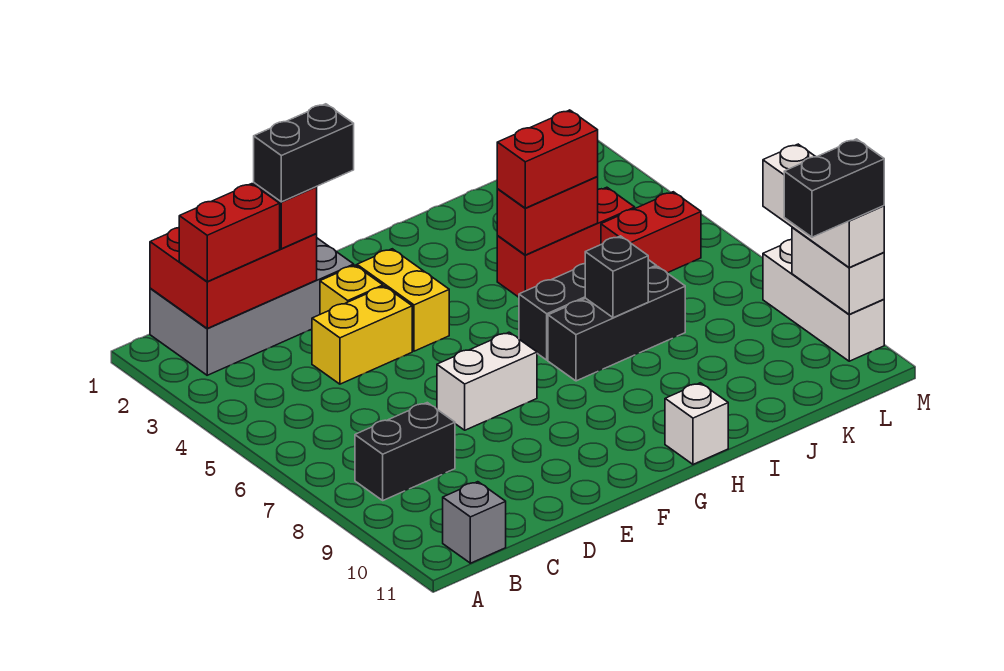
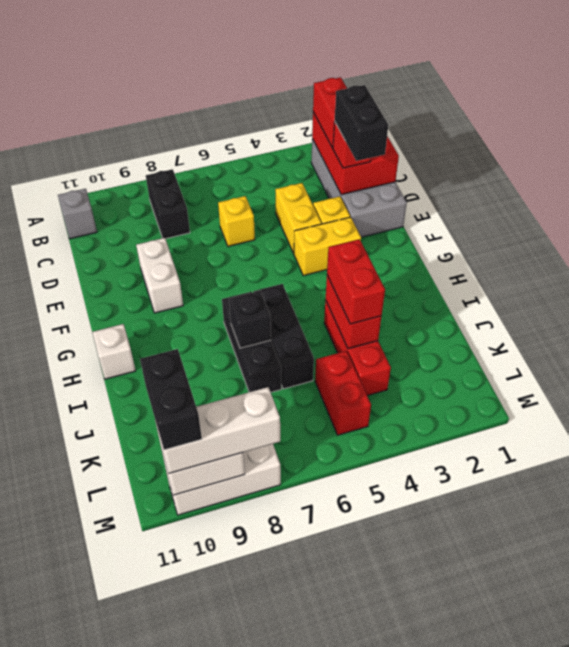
none -> yellow brick D6 level 1
white brick E7:F7 level 1 -> white brick E9:F9 level 1

